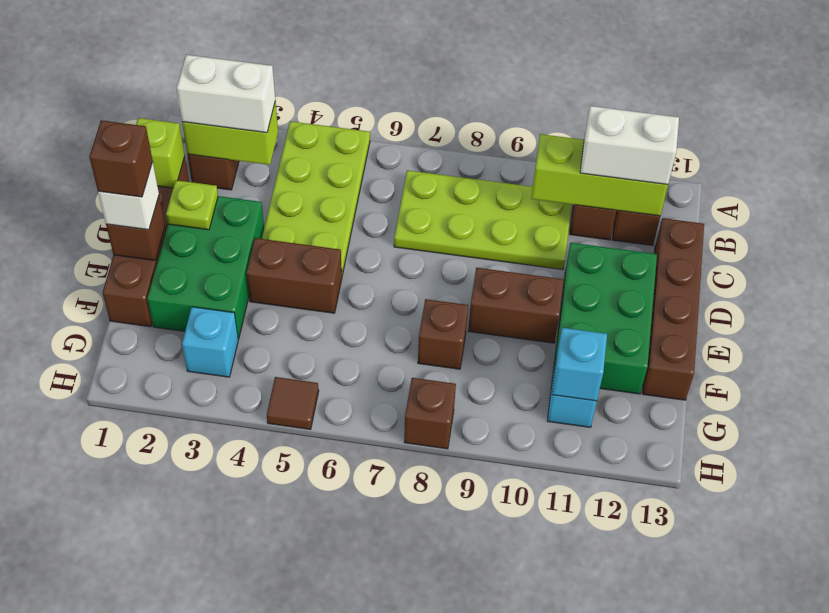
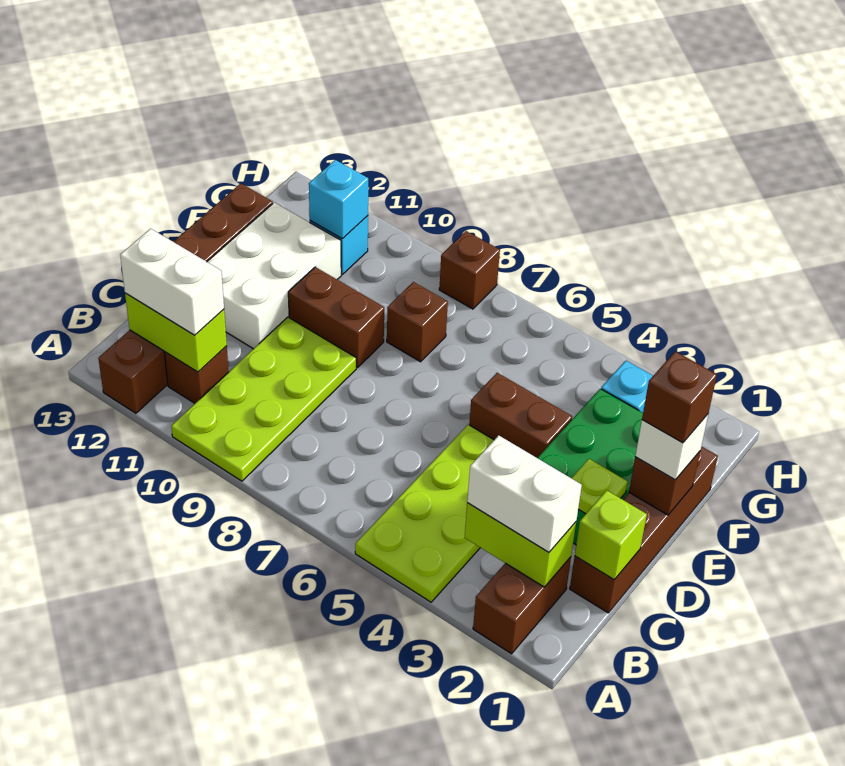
lime plate B7:C10 level 1 -> lime plate A9:D10 level 1
lime brick B10:B12 level 2 -> lime brick B11:B12 level 2
green brick D11:F12 level 1 -> white brick D11:F12 level 1
brown tile H5 level 1 -> none

